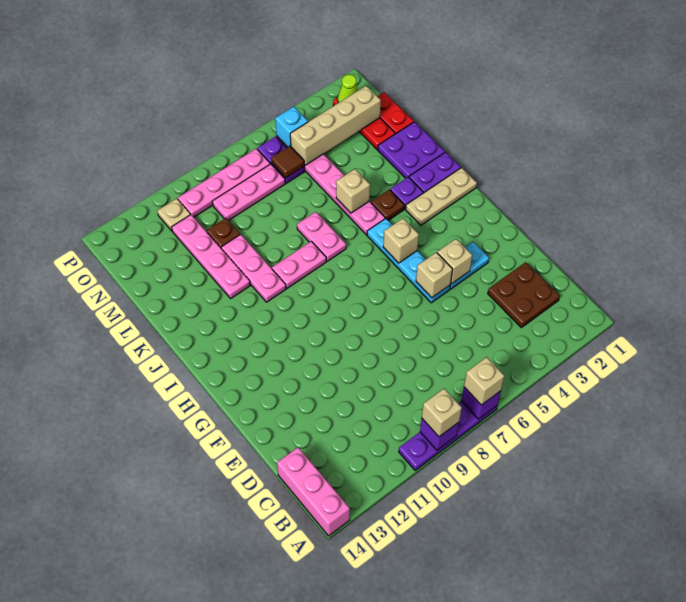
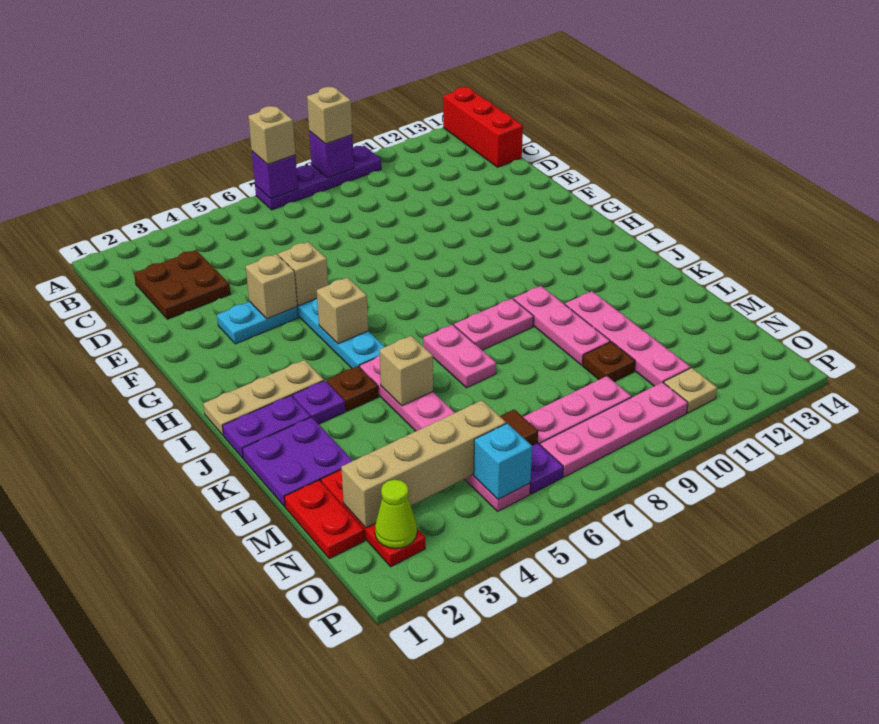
pink brick A14:C14 level 1 -> red brick A14:C14 level 1

